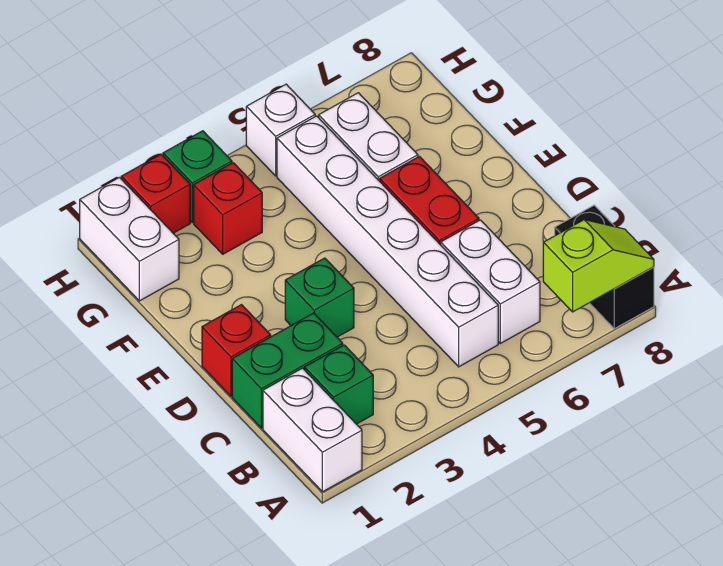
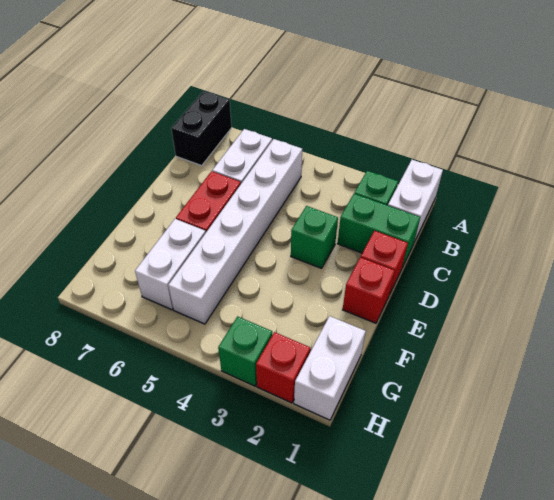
lime slope A7:A8 level 2 top 7 -> none
red brick G3 level 1 -> red brick E1 level 1
white brick H5 level 1 -> none

